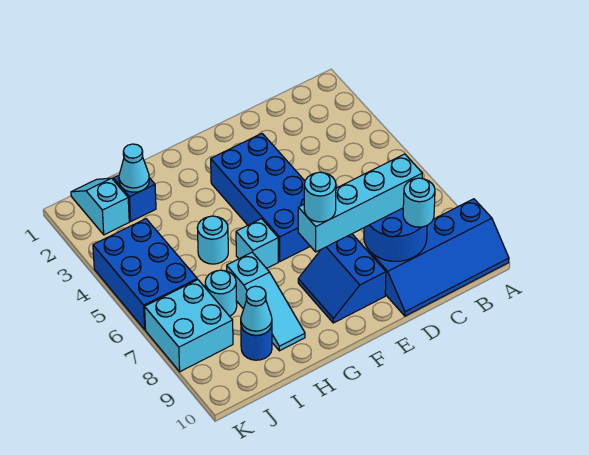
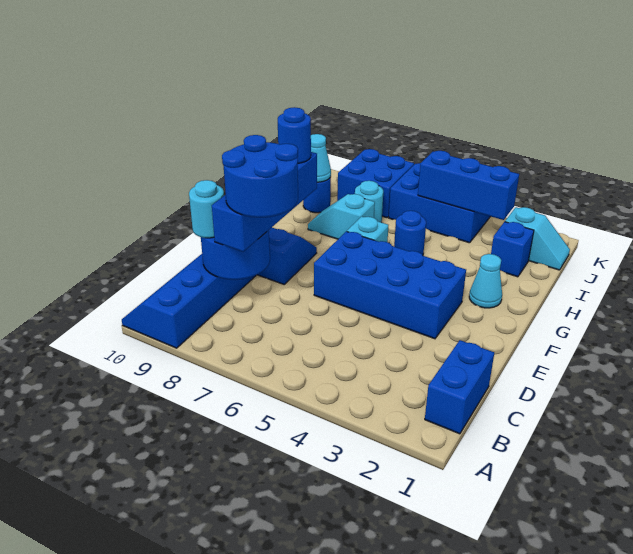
none -> blue brick B1:C1 level 1
none -> blue round brick C7:D8 level 4
cyan brick C8:F8 level 3 -> blue brick C8:F8 level 3
cyan round brick F8 level 4 -> blue round brick F8 level 4
cyan round brick H5 level 1 -> blue round brick H5 level 1
cyan slope H7:H9 level 1 top 7 -> cyan slope H7:H8 level 1 top 7
cyan cone I2 level 2 -> cyan cone G2 level 1
none -> blue brick J3:J5 level 2
cyan brick J7:K8 level 1 -> blue brick J7:K8 level 1

